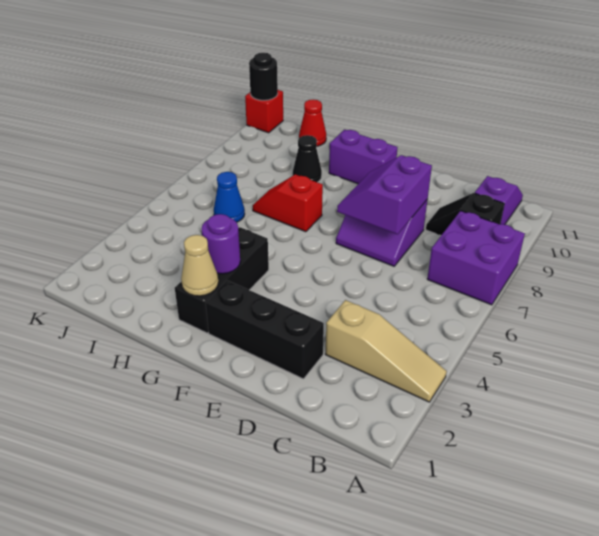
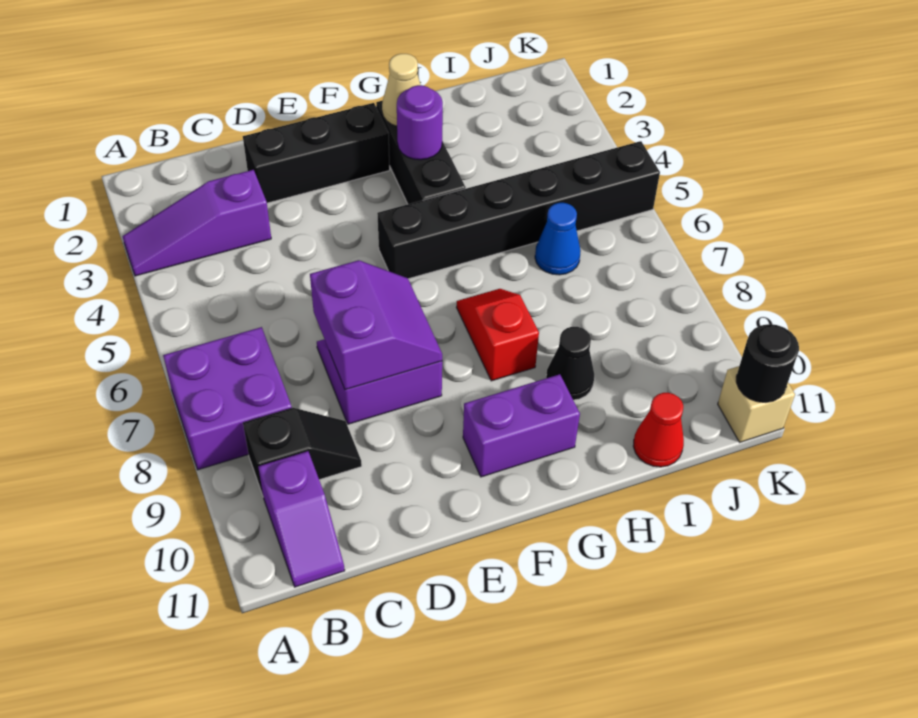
tan slope A3:C3 level 1 top C -> purple slope A3:C3 level 1 top C
none -> black brick F5:K5 level 1
red slope G7:H7 level 1 top G -> red slope G7:G8 level 1 top 8
red brick K11 level 1 -> tan brick K11 level 1

